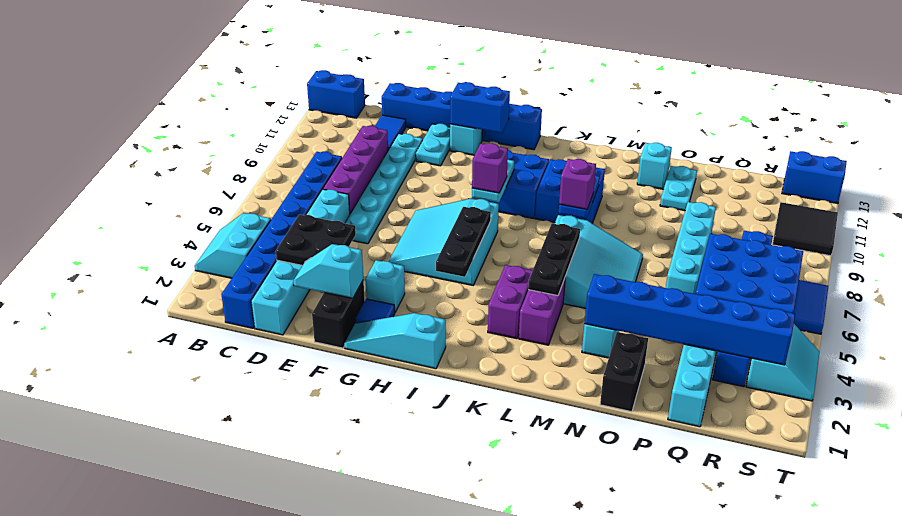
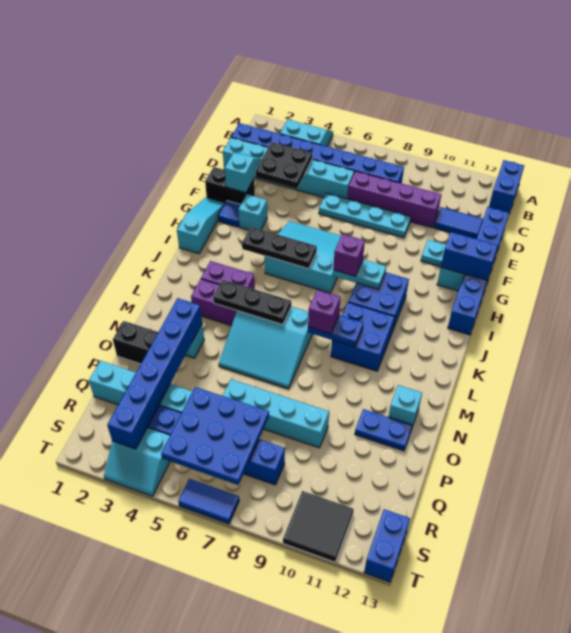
cyan plate E6:E11 level 1 -> cyan plate E6:E9 level 1
blue brick G12:H12 level 2 -> blue brick G12:G13 level 2
cyan plate O11:O12 level 1 -> blue plate O11:O12 level 1

